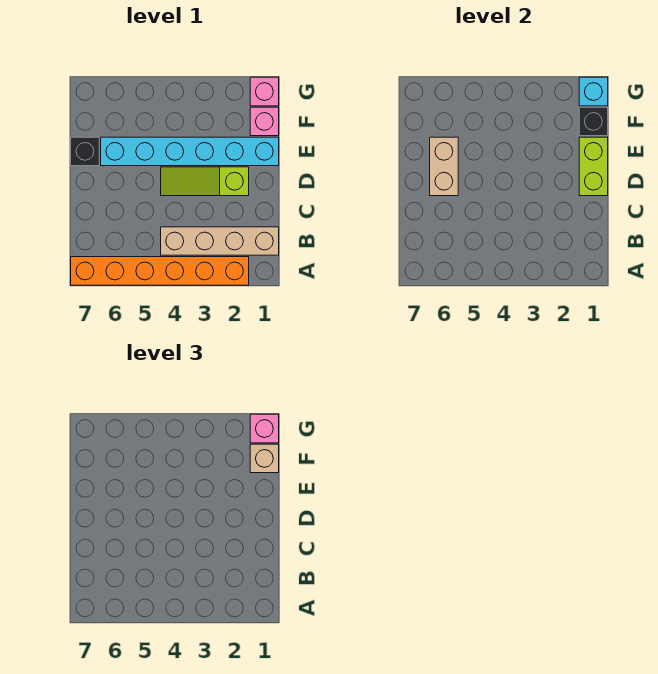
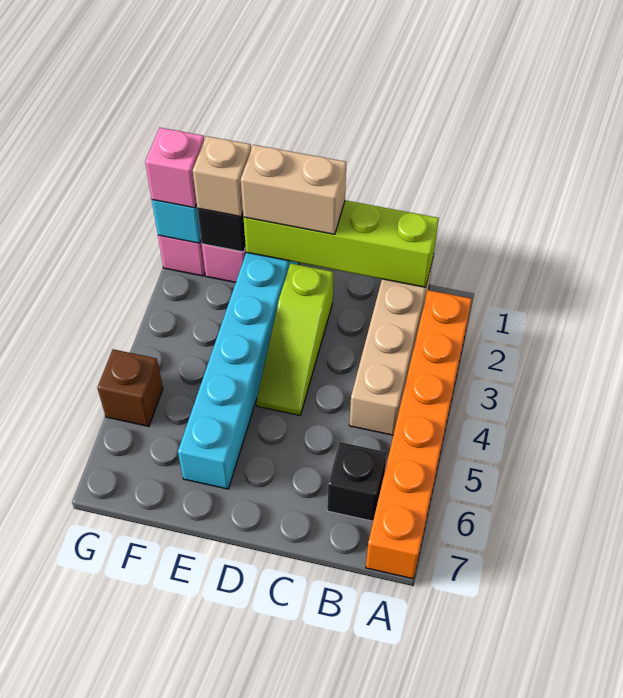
lime brick D1:E1 level 2 -> lime brick B1:E1 level 2
tan brick D6:E6 level 2 -> tan brick D1:E1 level 3
black brick E7 level 1 -> black brick B6 level 1
none -> brown brick G5 level 1

